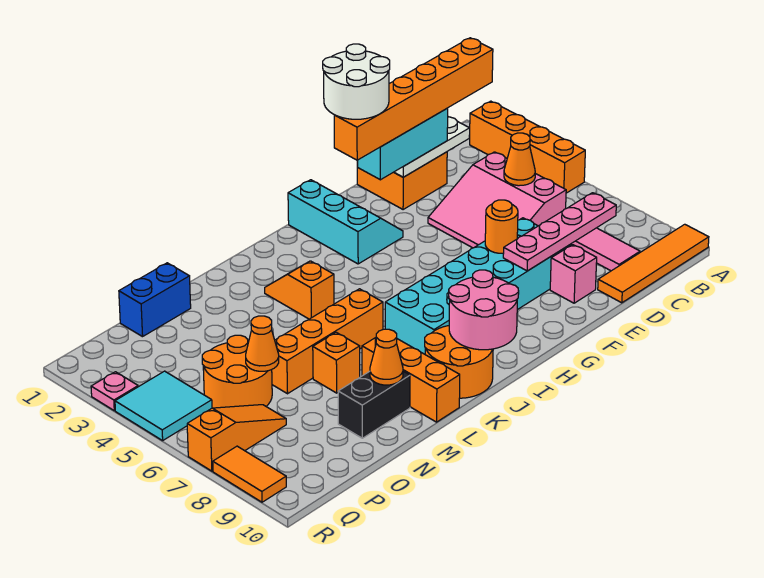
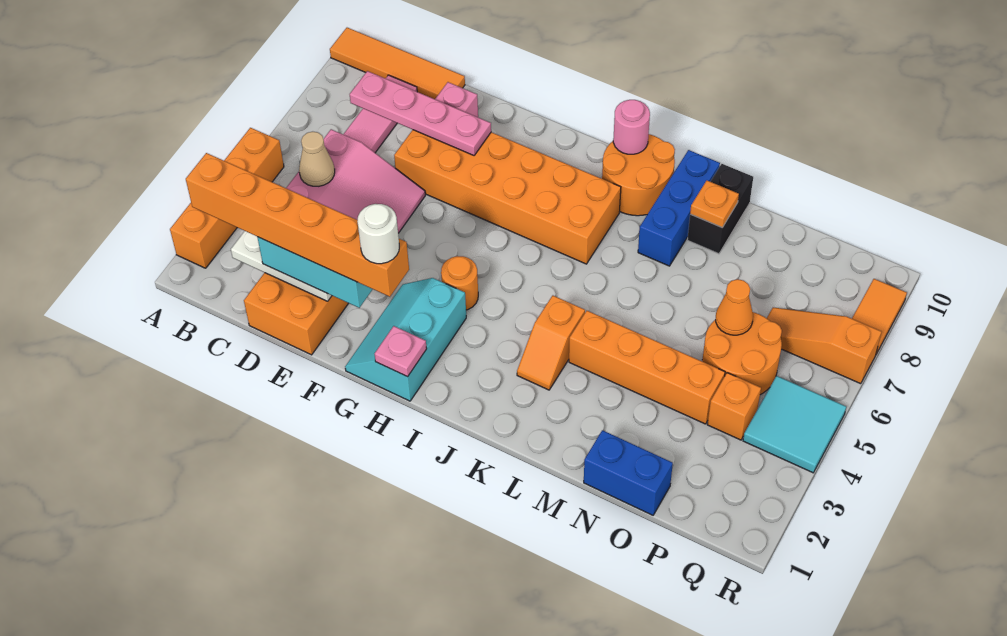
orange cone C5 level 2 -> tan cone C5 level 2
cyan brick E7:J8 level 1 -> orange brick E7:J8 level 1
white round brick F1:G2 level 5 -> white round brick G2 level 5
orange round brick F7 level 2 -> orange round brick H4 level 1
pink round brick I9:J10 level 2 -> pink round brick J10 level 2
orange brick K6:N6 level 1 -> orange brick L4:O4 level 1
orange brick L8:L10 level 1 -> blue brick L8:L10 level 1
orange brick M7 level 1 -> orange brick P4 level 1
black brick M9:N9 level 1 -> black brick M9:M10 level 1
orange cone M9 level 2 -> orange plate M9 level 2
pink plate R3 level 1 -> pink plate H1 level 2

